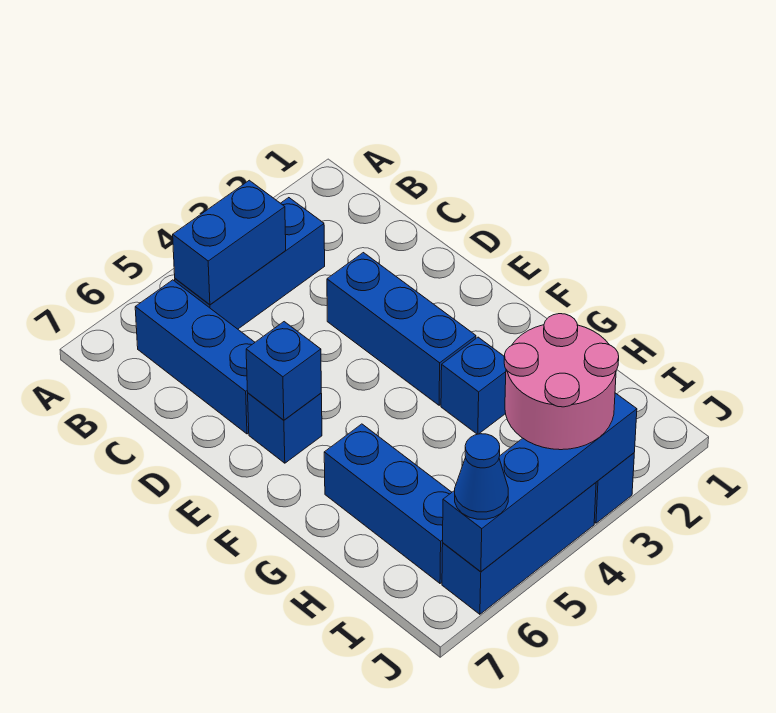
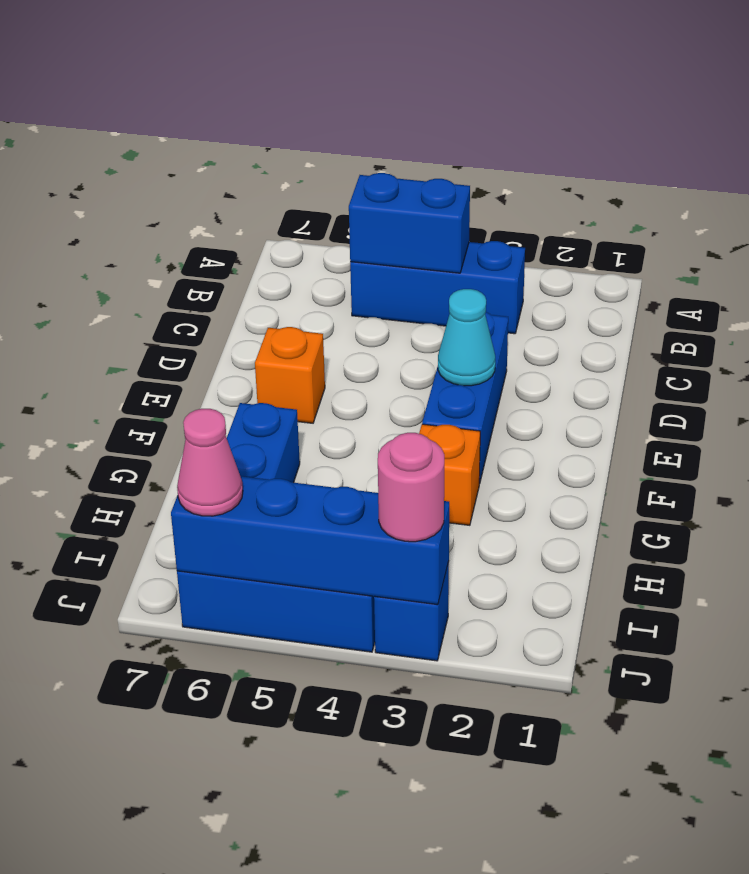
blue brick B6:D6 level 1 -> none
none -> cyan cone E3 level 2
blue brick E6 level 1 -> orange brick E6 level 1
blue brick E6 level 2 -> none
blue brick G3 level 1 -> orange brick G3 level 1
pink round brick I3:J4 level 3 -> pink round brick J3 level 3
blue cone J6 level 3 -> pink cone J6 level 3

